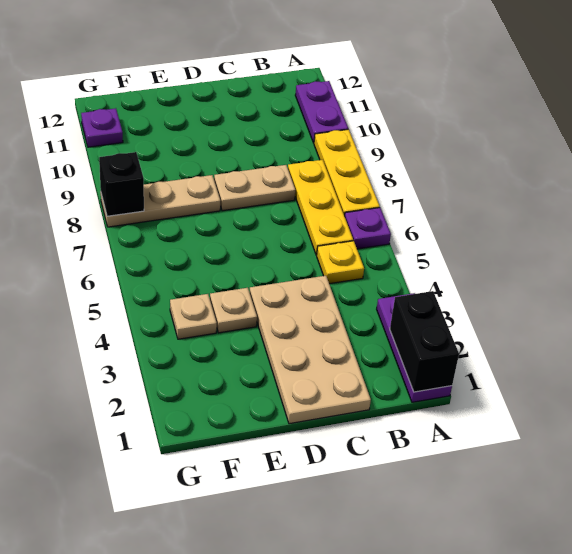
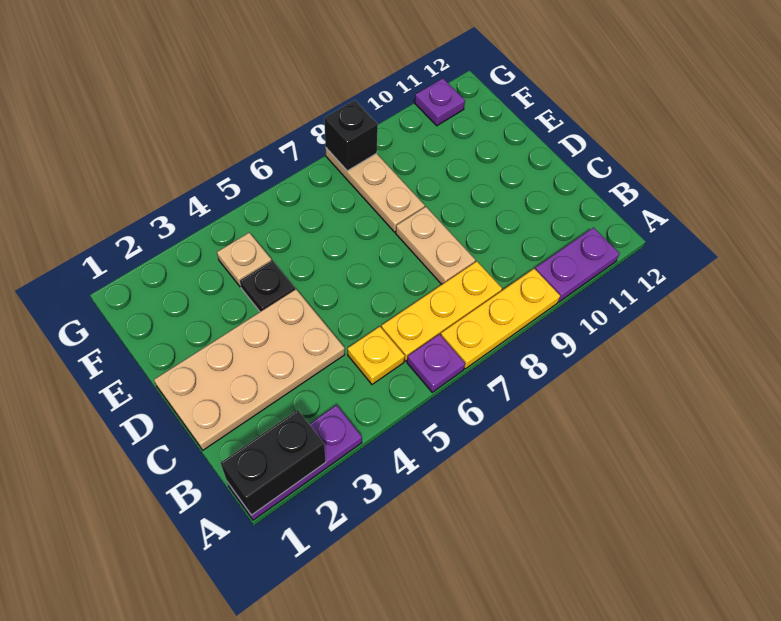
tan plate E4 level 1 -> black plate E4 level 1

